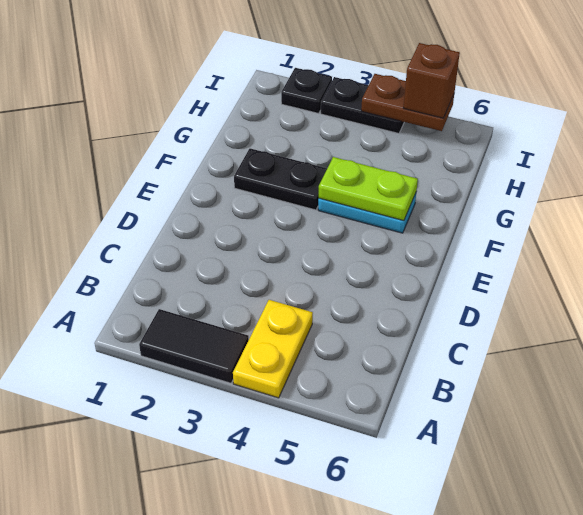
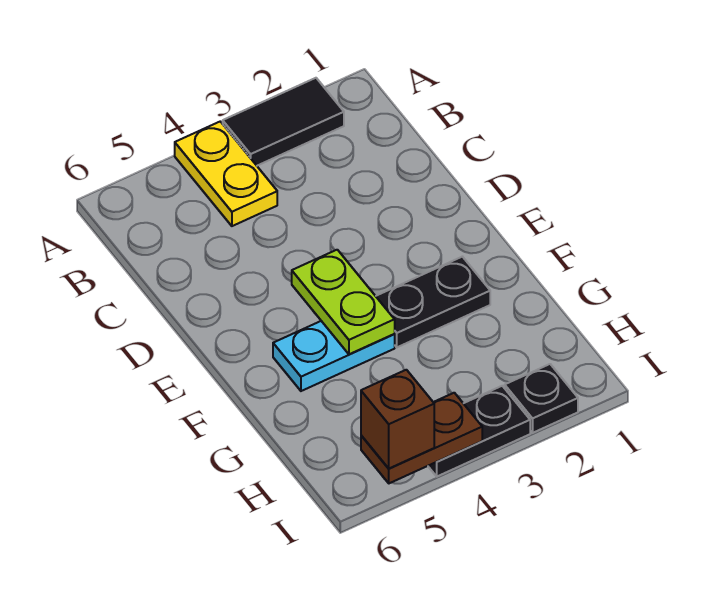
lime plate F4:F5 level 2 -> lime plate E4:F4 level 2

